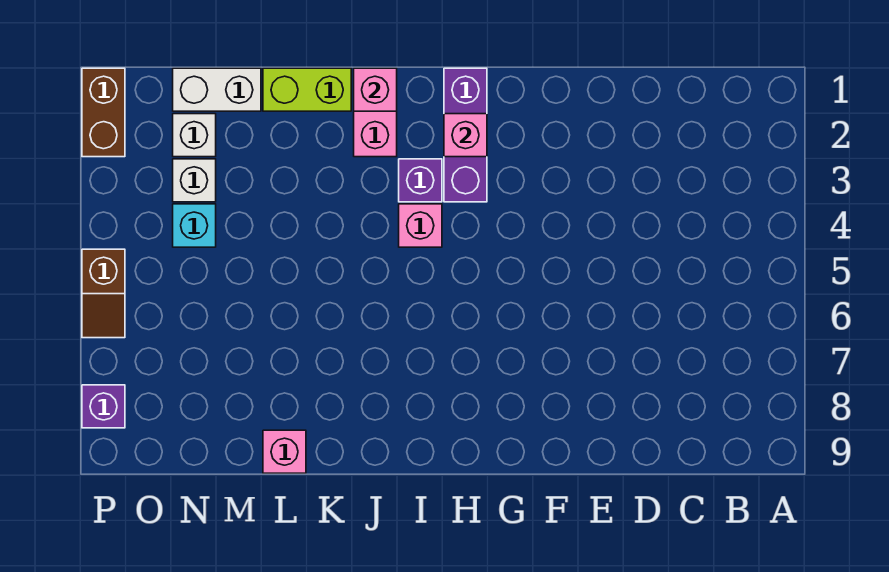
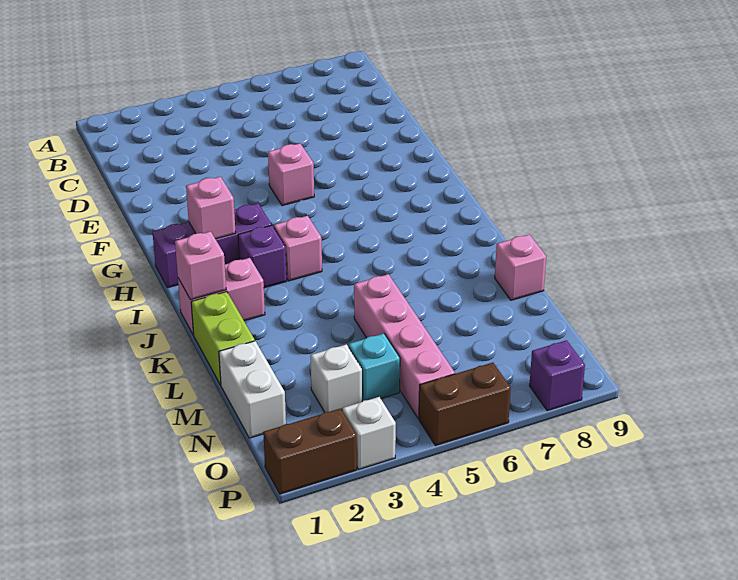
none -> pink brick F5 level 1
none -> pink brick L5:O5 level 1
white brick N2 level 1 -> white brick P3 level 1
brown slope P5:P6 level 1 top 5 -> brown brick P5:P6 level 1

